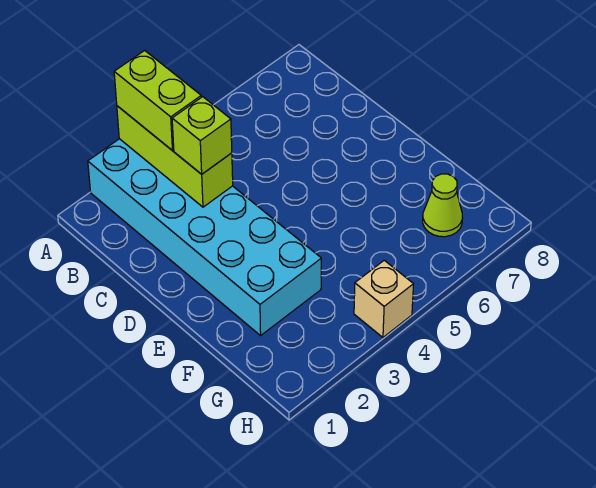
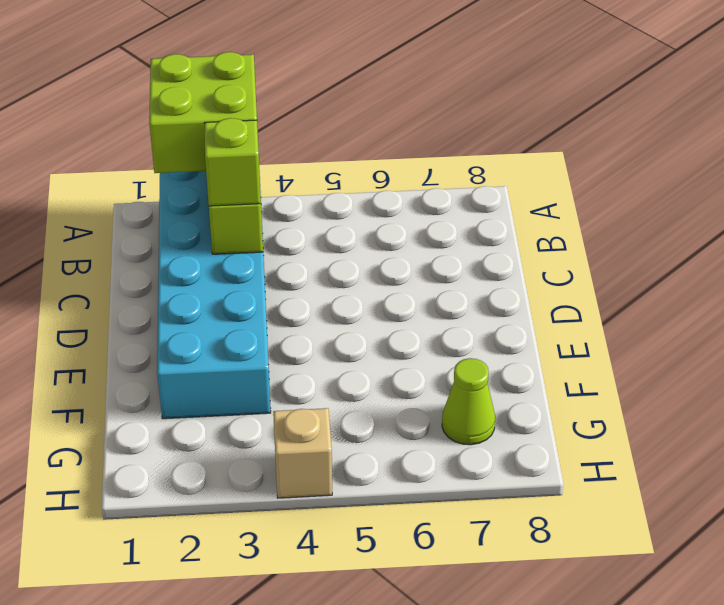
lime brick A3:B3 level 3 -> lime brick A2:B3 level 3

